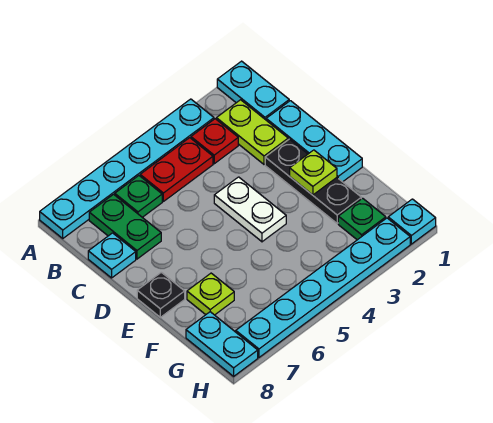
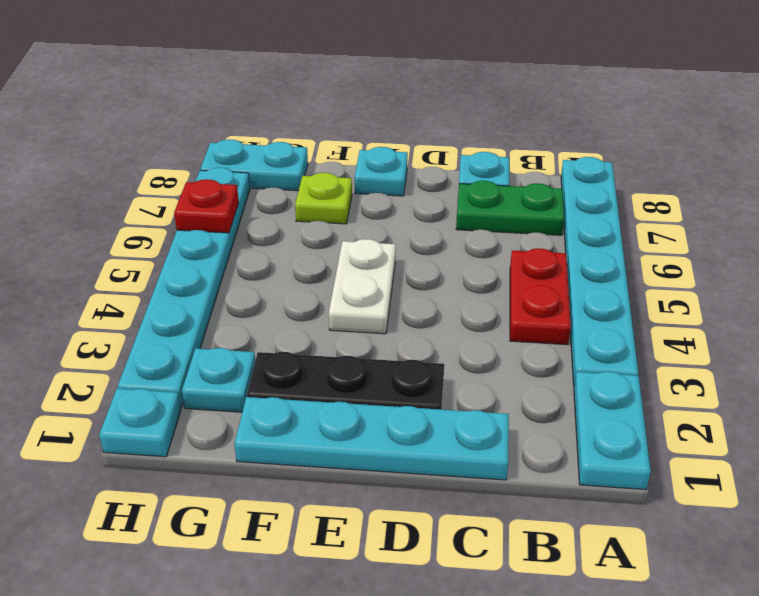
cyan plate A1:B1 level 1 -> cyan plate A1:A2 level 1
lime plate B2:C2 level 1 -> none
red plate B3 level 1 -> red plate H6 level 2
green plate B6 level 1 -> none
cyan plate C1:E1 level 1 -> cyan plate C1:F1 level 1
white plate D4:E4 level 1 -> white plate E4:E5 level 1
lime plate E2 level 2 -> none
black plate E8 level 1 -> cyan plate E8 level 1
green plate G2 level 1 -> cyan plate G2 level 1

